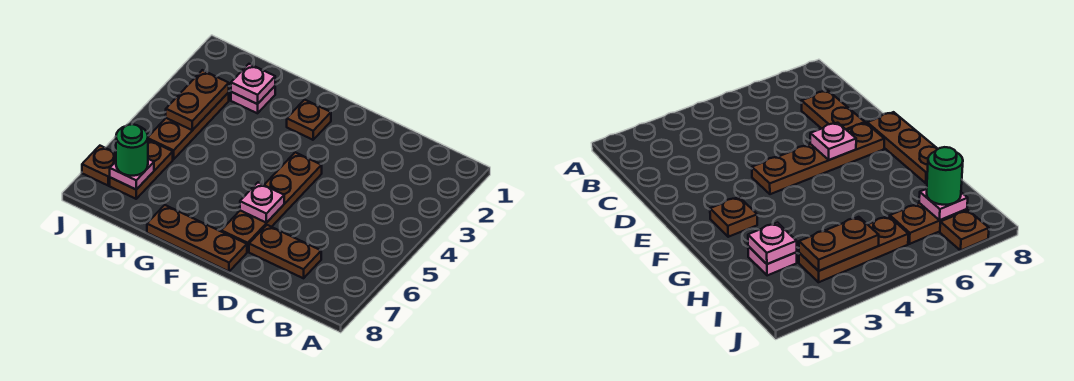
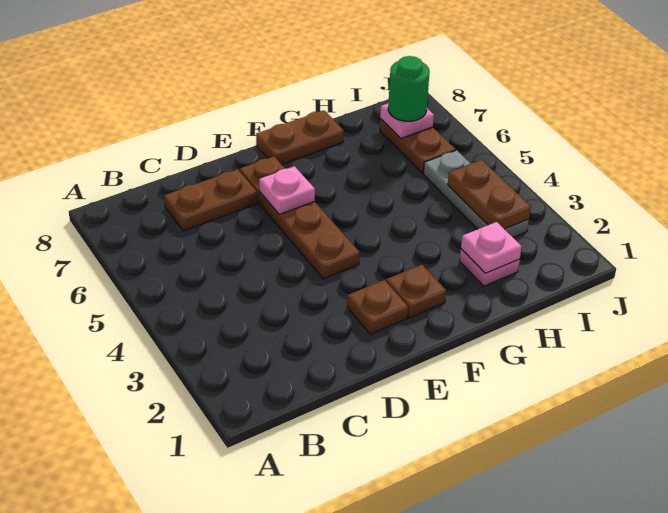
brown plate E8:G8 level 1 -> brown plate F8:G8 level 1
brown plate I3:I5 level 1 -> grey plate I3:I5 level 1
brown plate J7 level 1 -> brown plate E2 level 1

